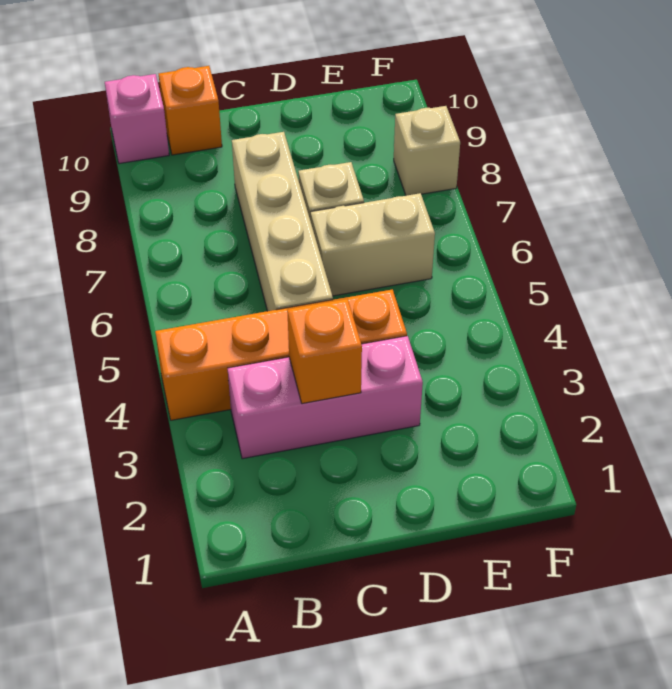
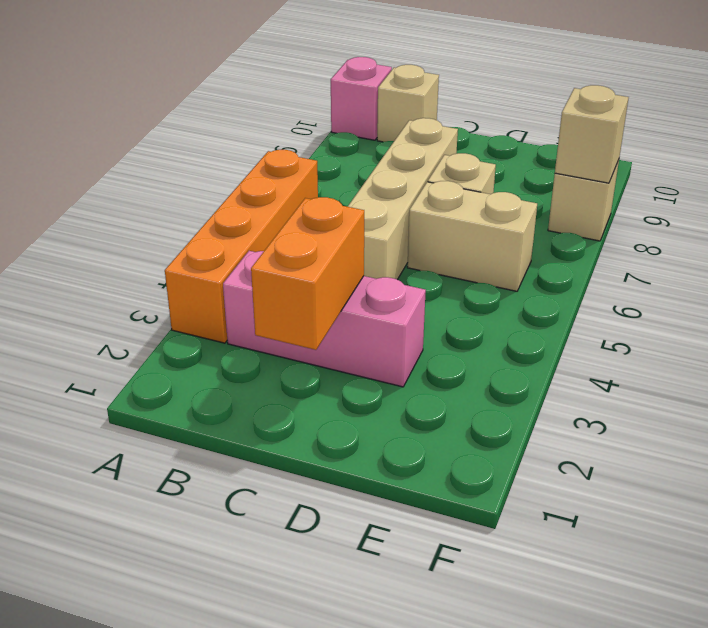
orange brick A4:D4 level 1 -> orange brick A3:A6 level 1
orange brick B10 level 1 -> tan brick B10 level 1
orange brick C3 level 2 -> orange brick C2:C3 level 2
none -> tan brick F8 level 2

